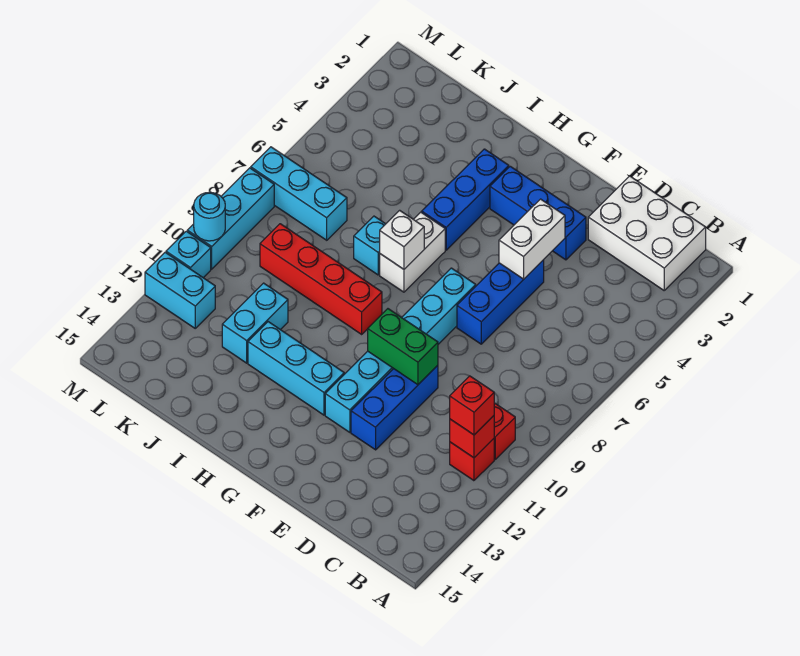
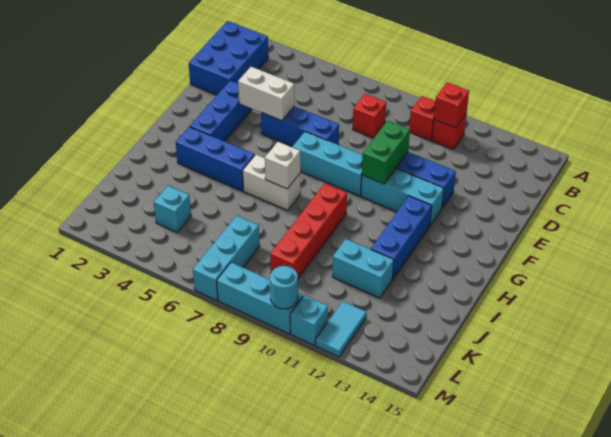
white brick B1:D2 level 1 -> blue brick B1:D2 level 1
red brick B11 level 3 -> red brick C8 level 1
cyan brick G12:I12 level 1 -> blue brick G12:I12 level 1
cyan brick I7 level 1 -> cyan brick K4 level 1
cyan brick L12:M12 level 1 -> cyan tile L12:M12 level 1

